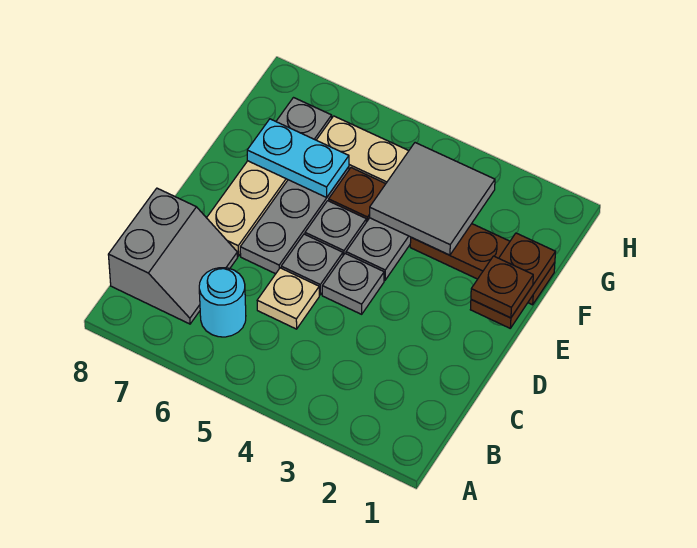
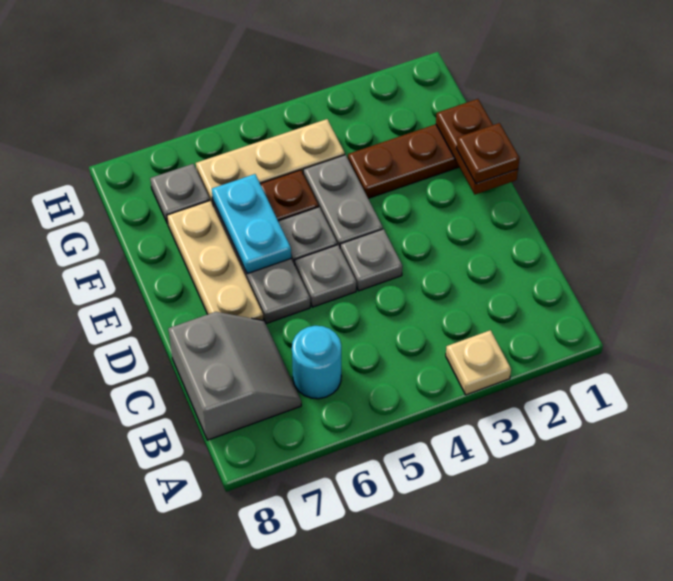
tan plate C5 level 1 -> tan plate A3 level 1
grey tile F3:G4 level 2 -> none
cyan plate F6:F7 level 2 -> cyan plate E6:F6 level 2

